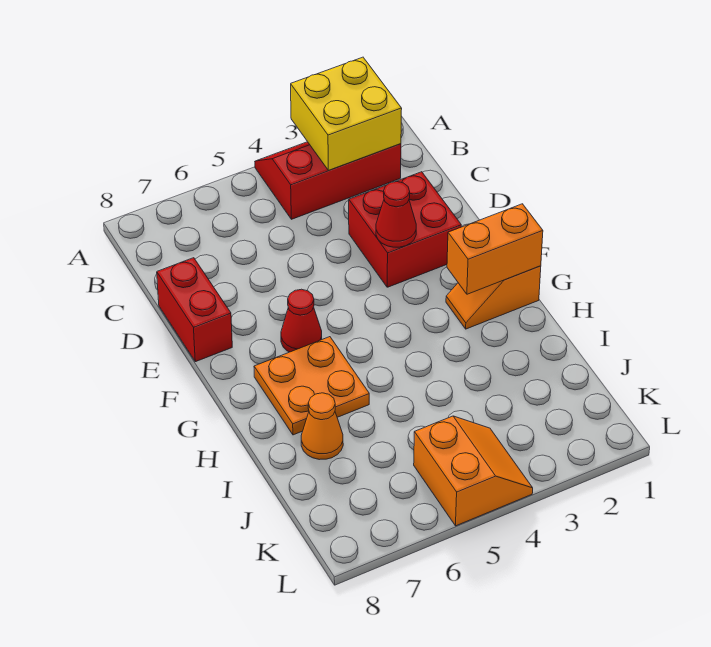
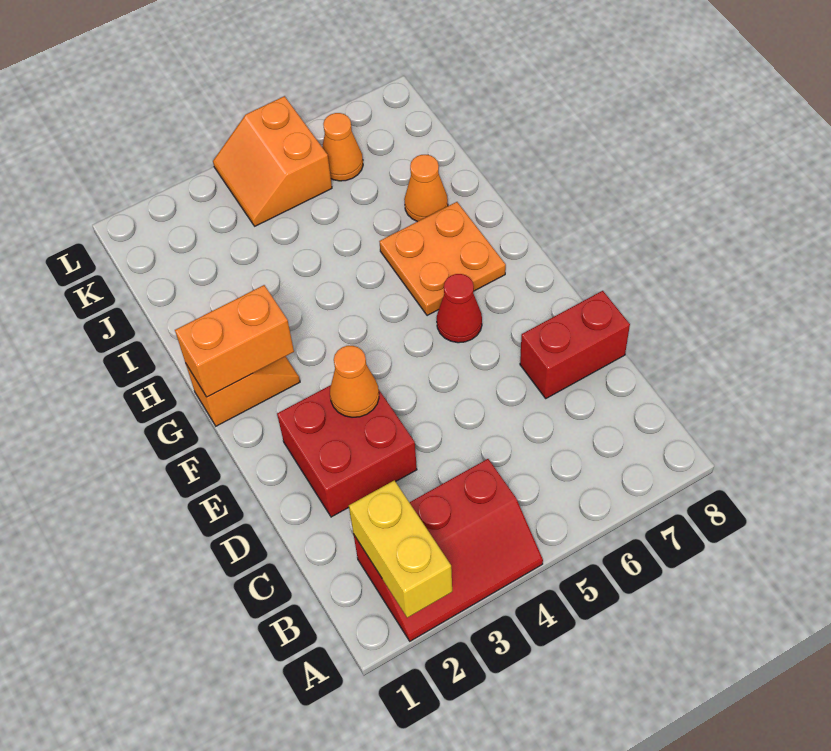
yellow brick A2:B3 level 2 -> yellow brick A2:B2 level 2
red brick D8:E8 level 1 -> red brick D7:D8 level 1
red cone E3 level 2 -> orange cone E3 level 2
none -> orange cone K6 level 1

